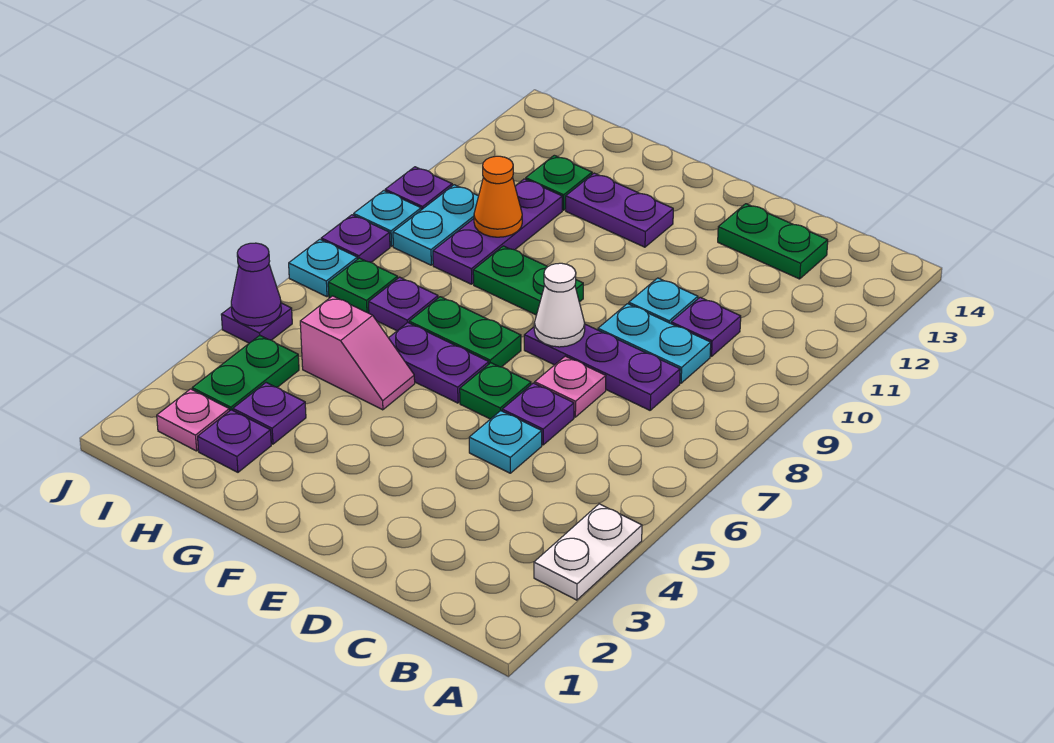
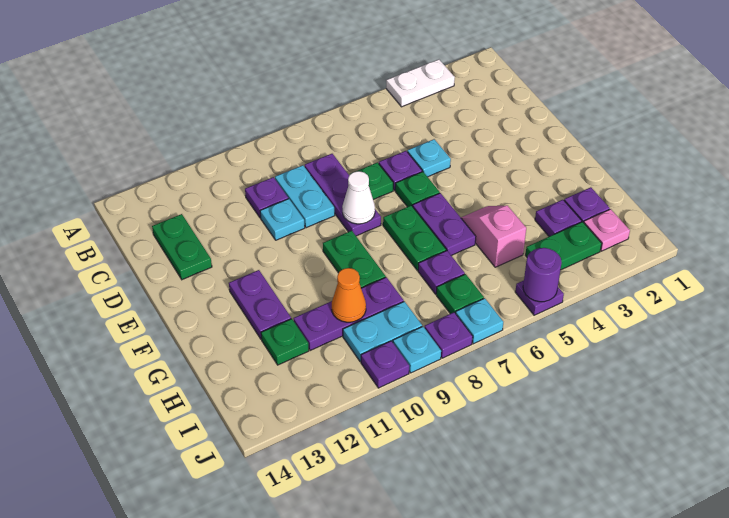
pink plate D7 level 1 -> green plate D7 level 1
purple cone J5 level 2 -> purple round brick J5 level 2

